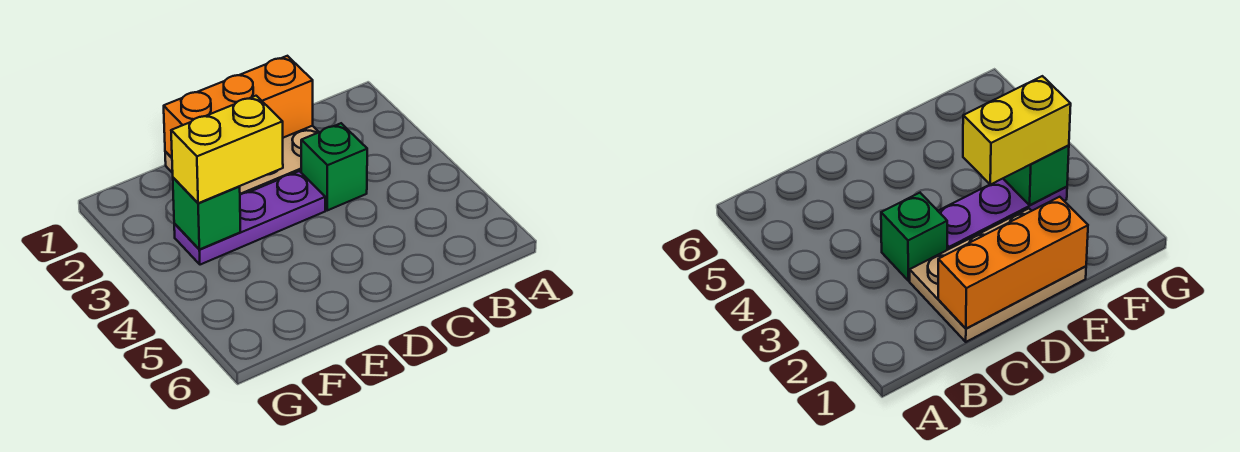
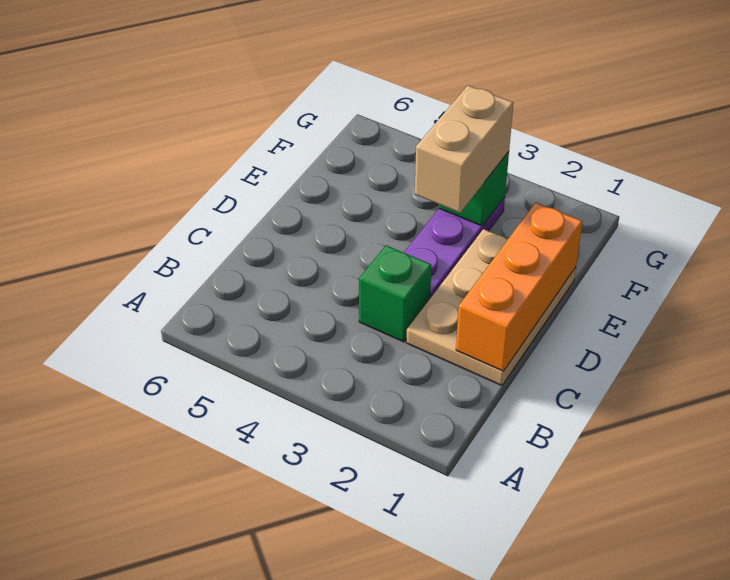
yellow brick E3:F3 level 3 -> tan brick E3:F3 level 3

